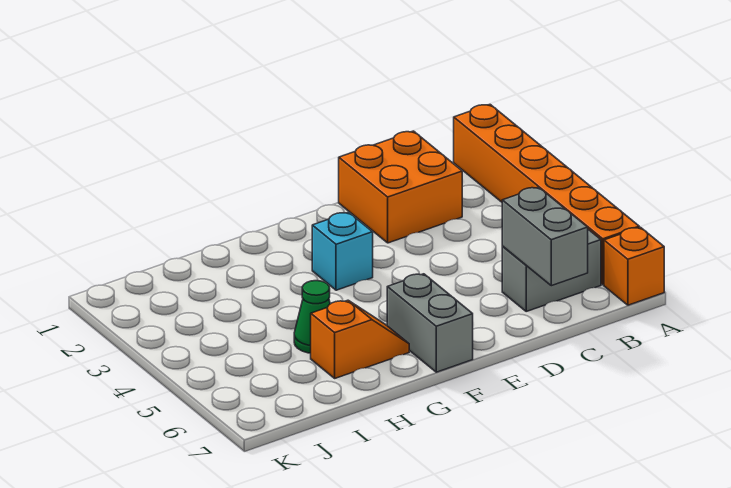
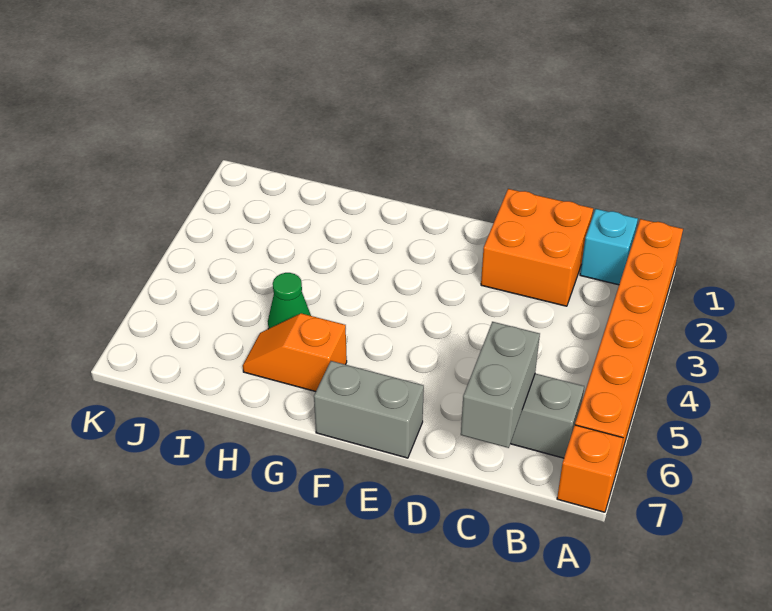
cyan brick F3 level 1 -> cyan brick B1 level 1
grey brick F6:F7 level 1 -> grey brick E7:F7 level 1
orange slope G6:H6 level 1 top H -> orange slope G6:H6 level 1 top G

